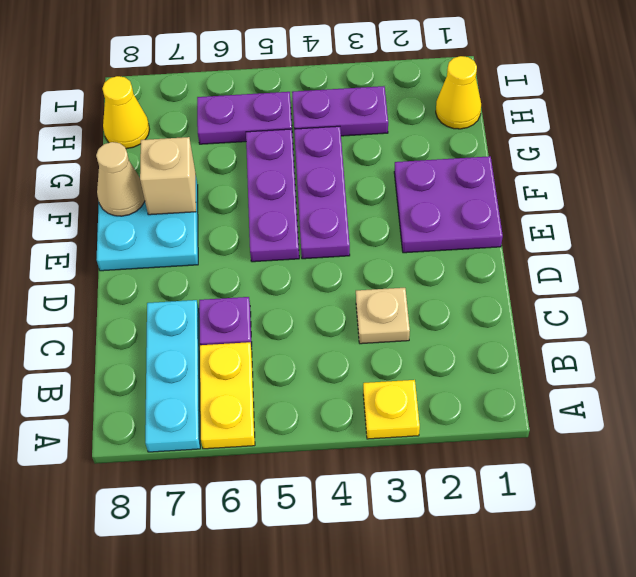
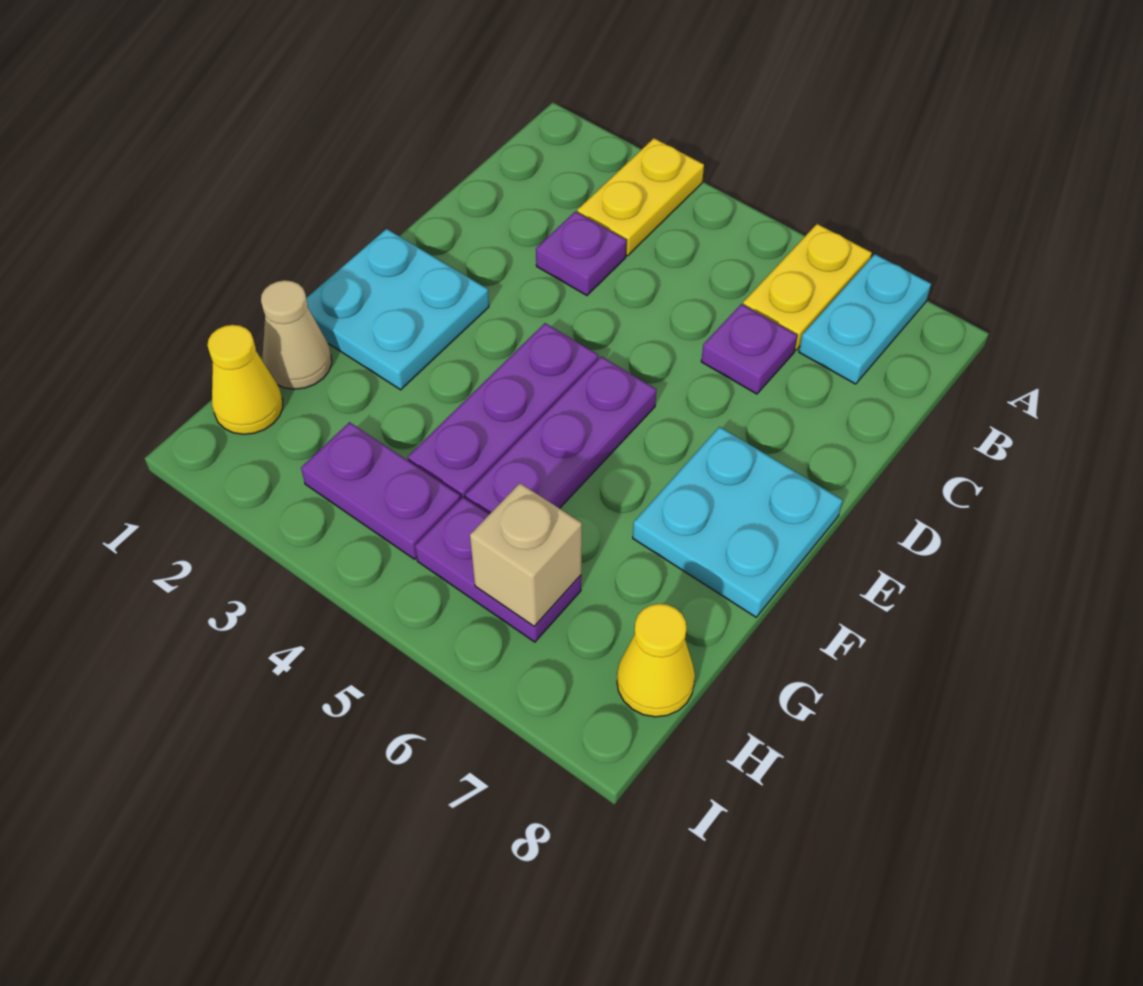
yellow plate A3 level 1 -> yellow plate A3:B3 level 1
cyan plate A7:C7 level 1 -> cyan plate A7:B7 level 1
tan plate C3 level 1 -> purple plate C3 level 1
purple plate E1:F2 level 1 -> cyan plate E1:F2 level 1
tan brick F7 level 2 -> tan brick H6 level 2
tan cone F8 level 2 -> tan cone G1 level 1

